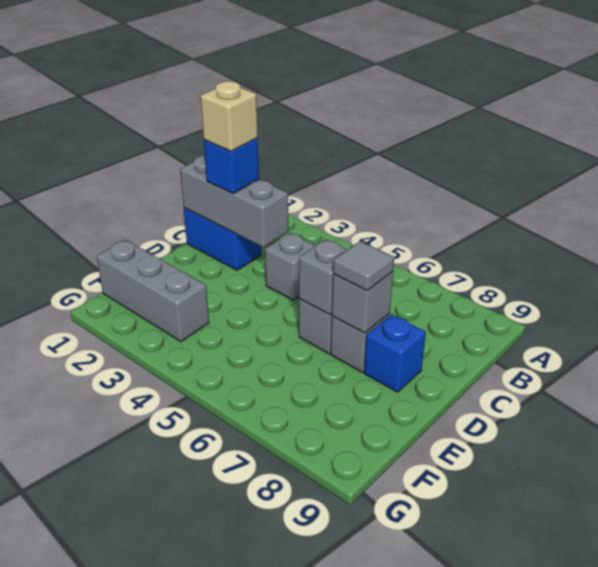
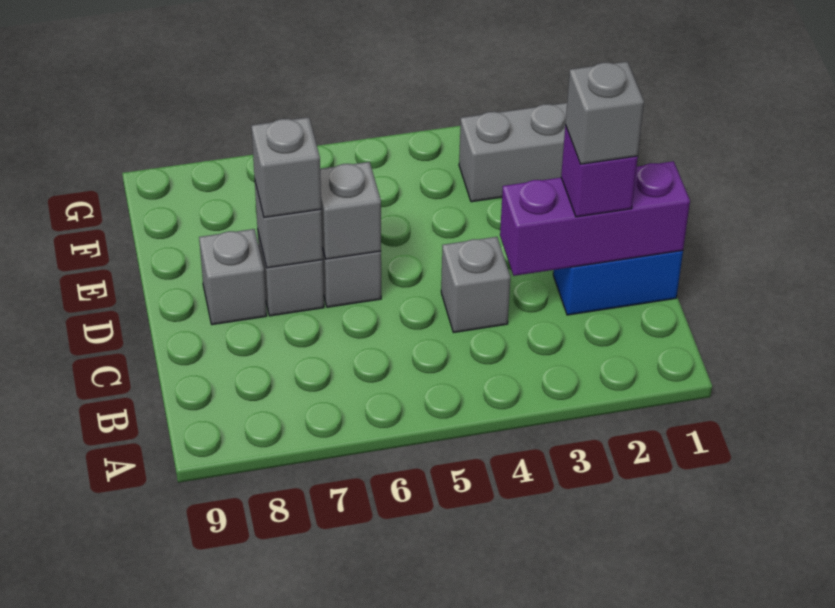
grey brick C1:C3 level 2 -> purple brick C1:C3 level 2
blue brick C2 level 3 -> purple brick C2 level 3
tan brick C2 level 4 -> grey brick C2 level 4
grey tile D7 level 3 -> grey brick D7 level 3
blue brick D8 level 1 -> grey brick D8 level 1

